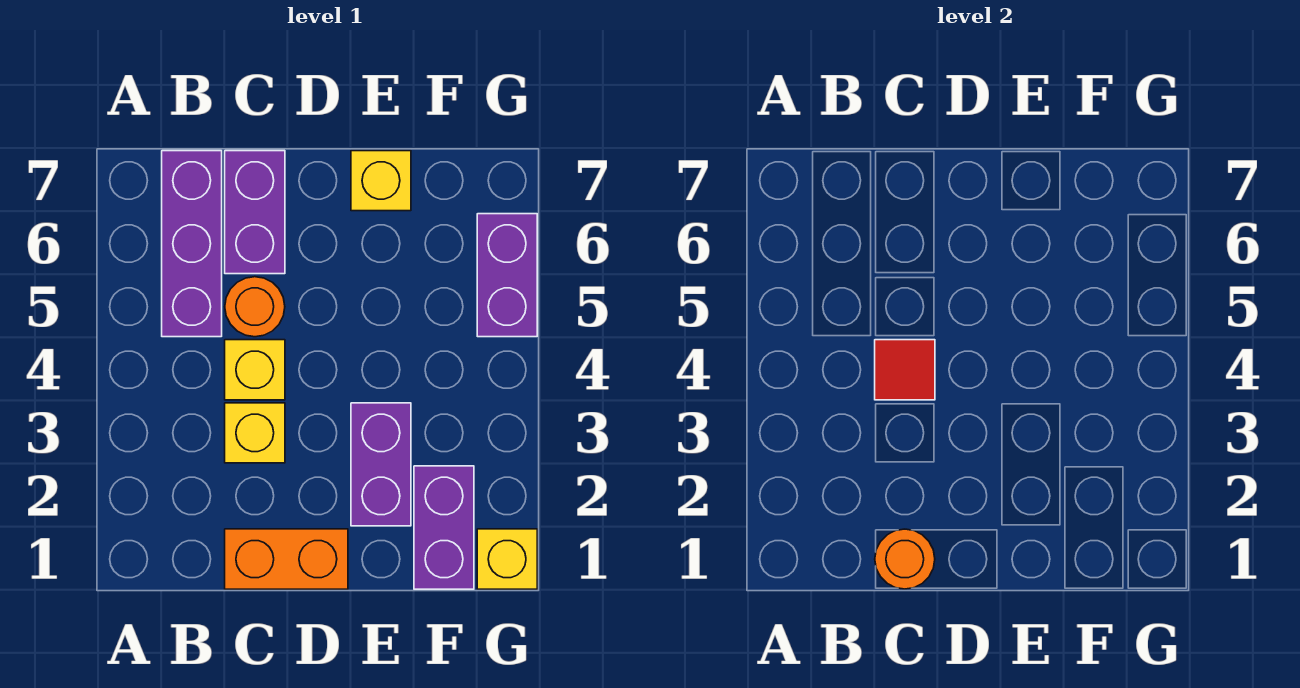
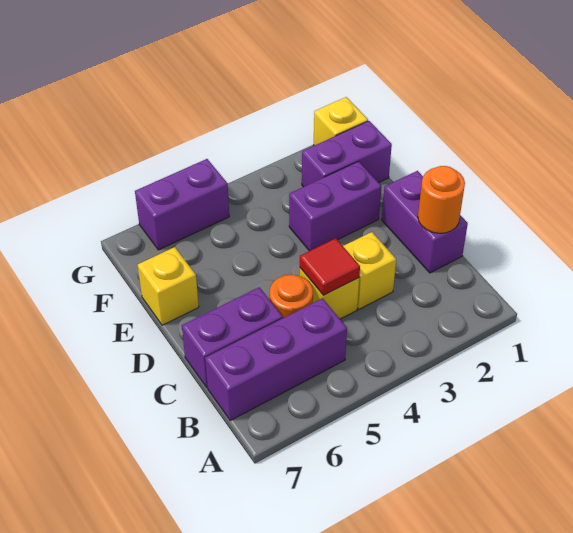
orange brick C1:D1 level 1 -> purple brick C1:D1 level 1

